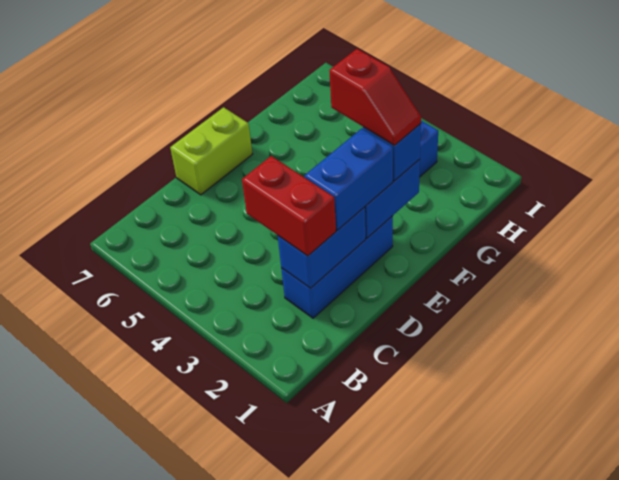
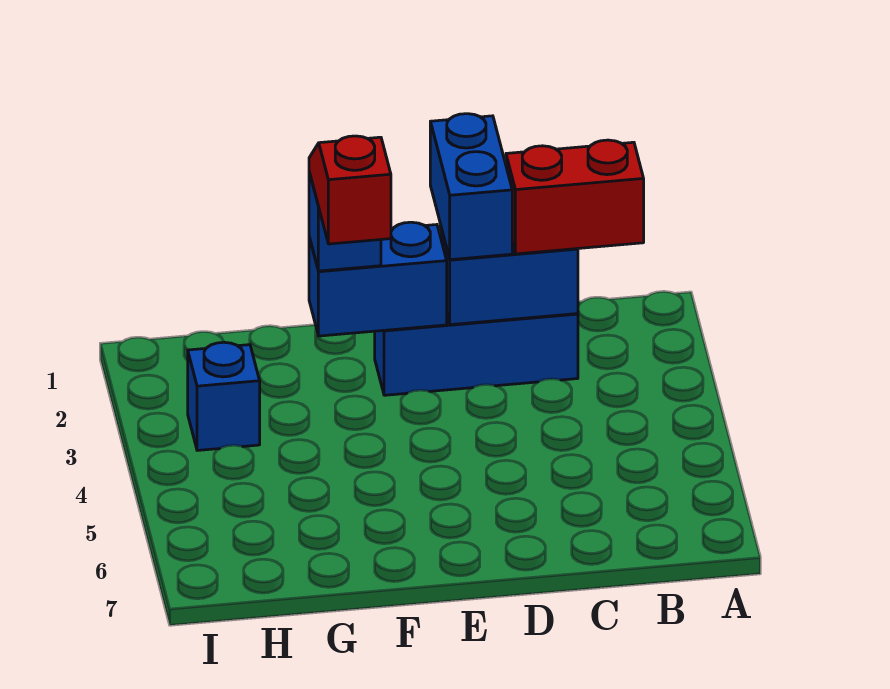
red brick C2:C3 level 3 -> red brick B2:C2 level 3
blue brick D2:E2 level 3 -> blue brick D1:D2 level 3
lime brick D7:E7 level 1 -> none

